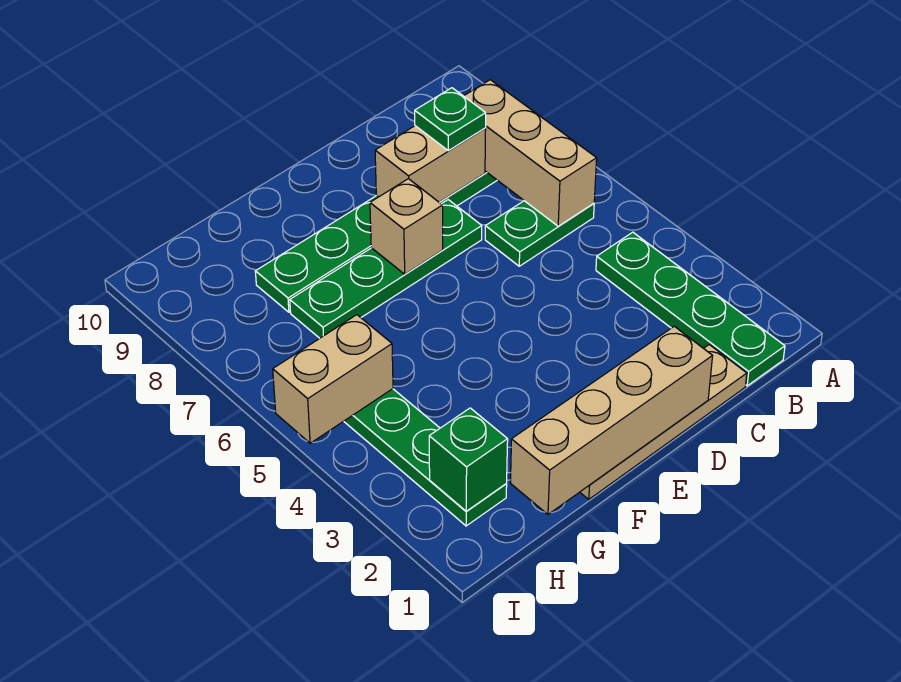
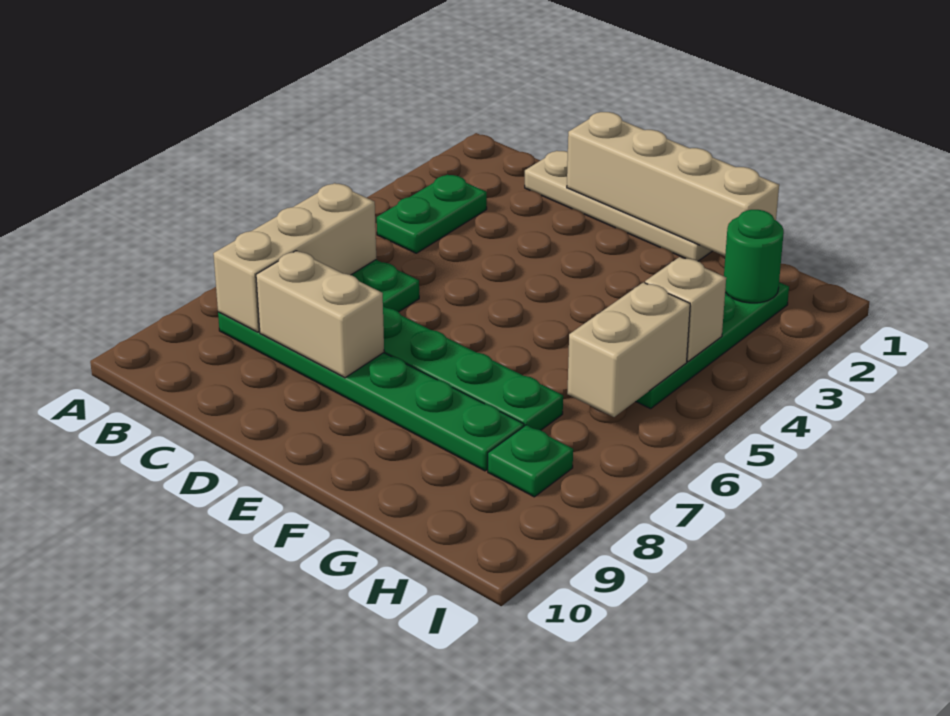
green plate B1:B4 level 1 -> green plate B3:B4 level 1
green plate C8 level 3 -> green plate H8 level 1
tan brick E7 level 2 -> tan brick H4 level 2
green brick H2 level 2 -> green round brick H2 level 2
tan brick H5:I5 level 2 -> tan brick H5:H6 level 2

